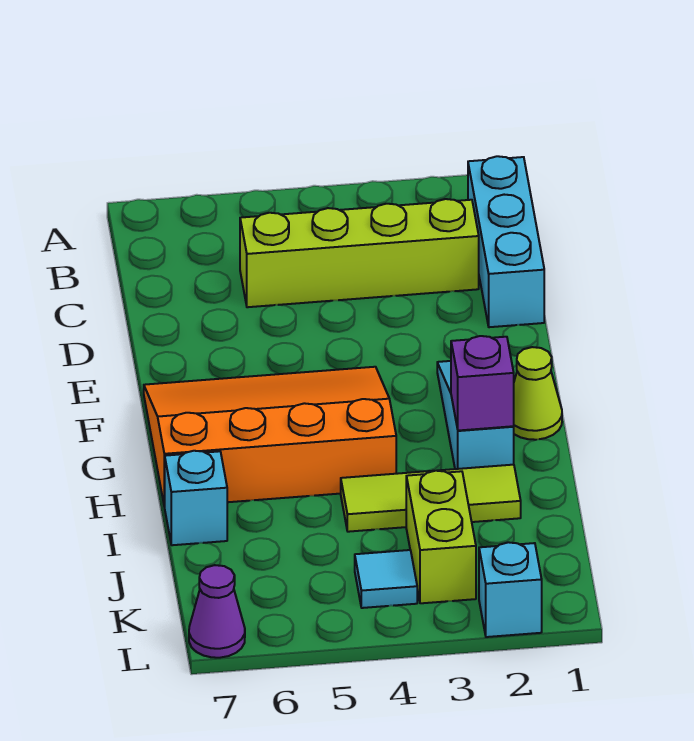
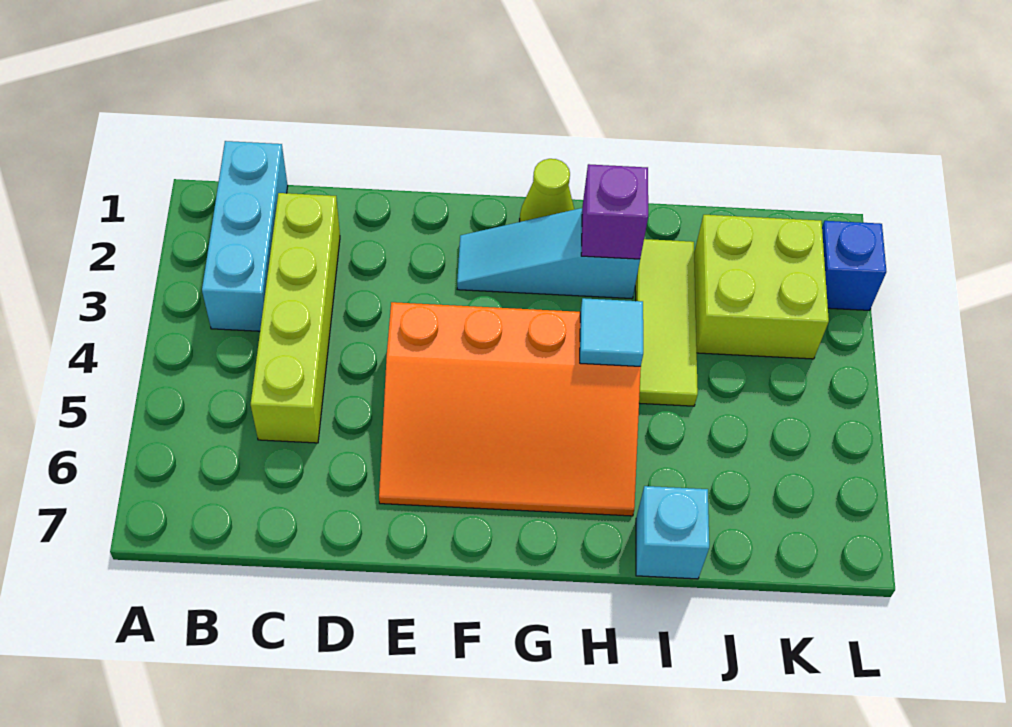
cyan brick B1:D1 level 1 -> cyan brick B1:B3 level 1
orange slope F4:H7 level 1 top H -> orange slope E4:H6 level 1 top 4
lime brick J3:K3 level 1 -> lime brick J2:K3 level 1
cyan tile K4 level 1 -> cyan tile H4 level 2
cyan brick L2 level 1 -> blue brick L2 level 1
purple cone L7 level 1 -> none

